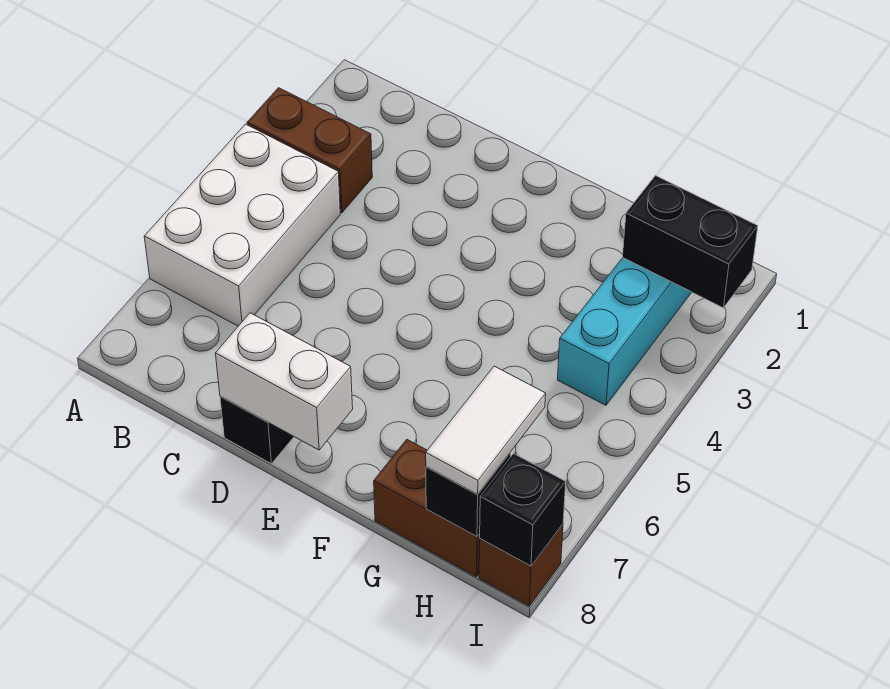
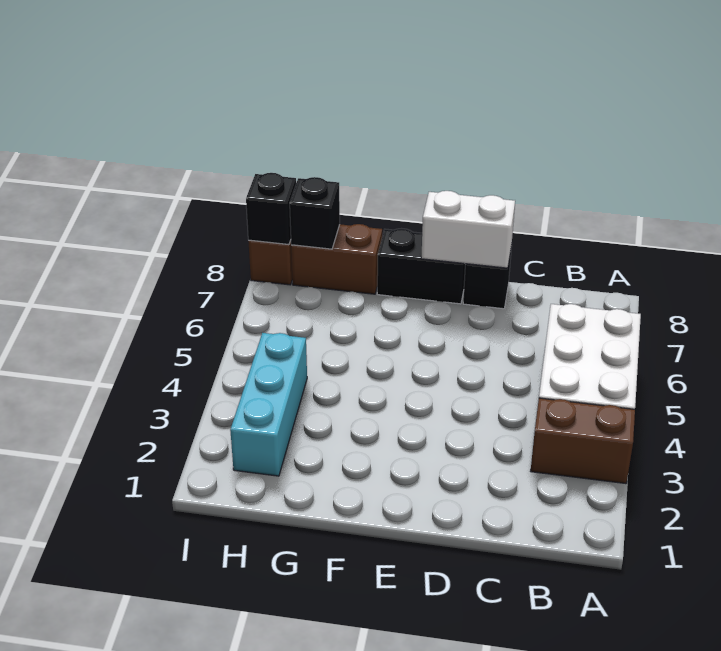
black brick H2:I2 level 2 -> black brick E8:F8 level 1
white tile H7:H8 level 3 -> none

